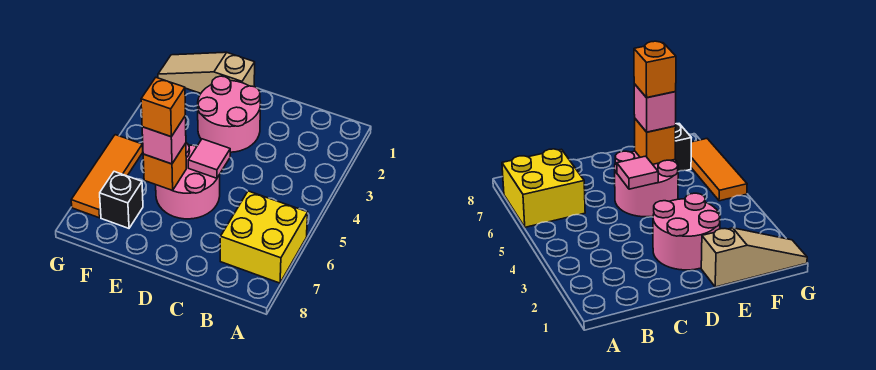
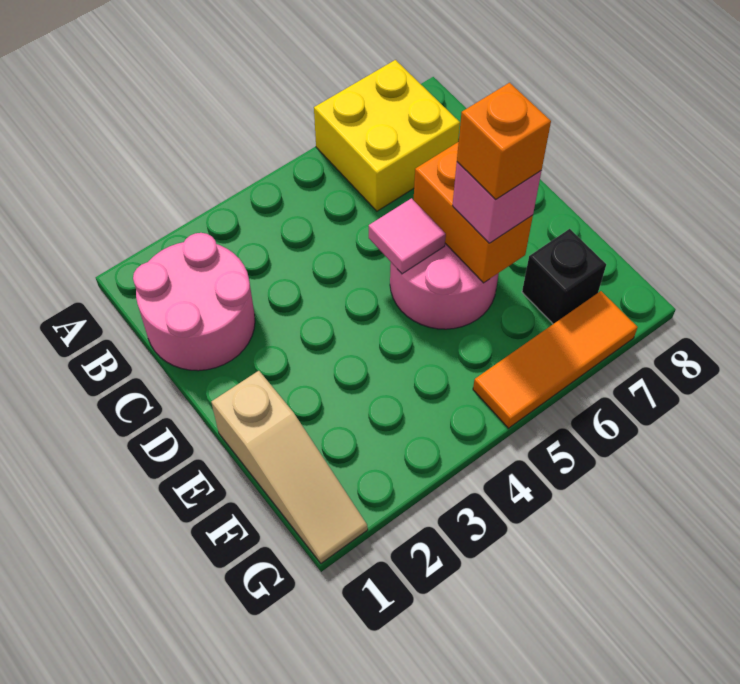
pink round brick D2:E3 level 1 -> pink round brick B1:C2 level 1
orange brick E6 level 2 -> orange brick D6:E6 level 2

